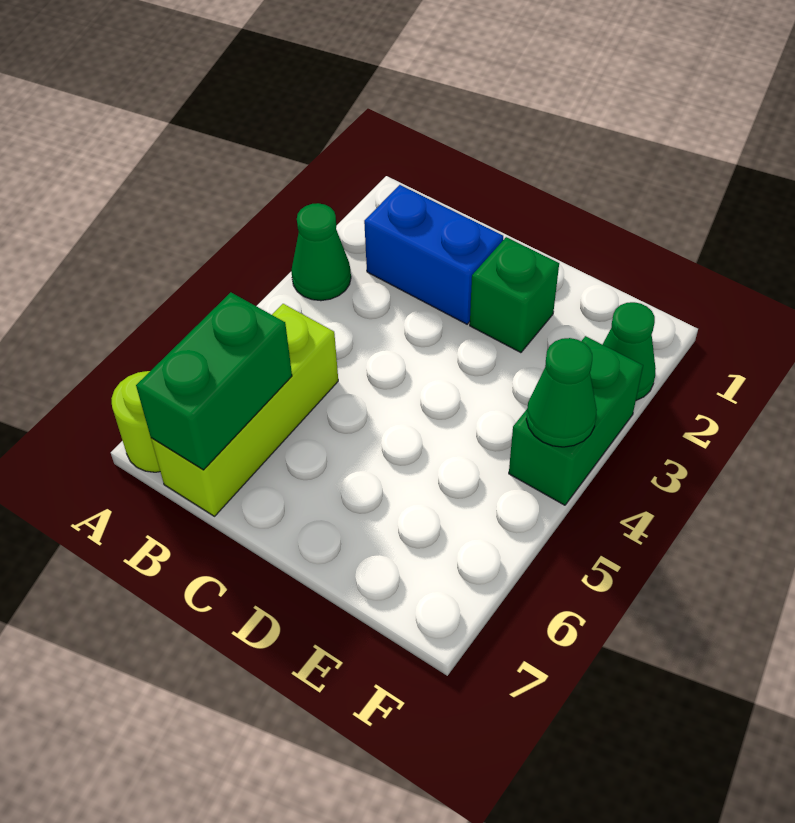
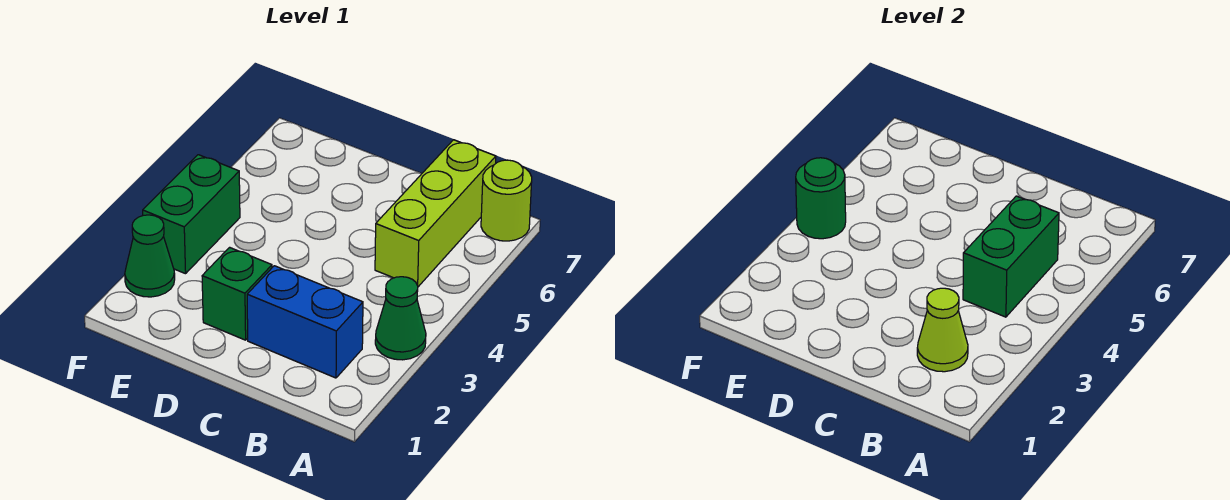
none -> lime cone B2 level 2
green brick B6:B7 level 2 -> green brick B4:B5 level 2
green cone F4 level 2 -> green round brick F4 level 2

